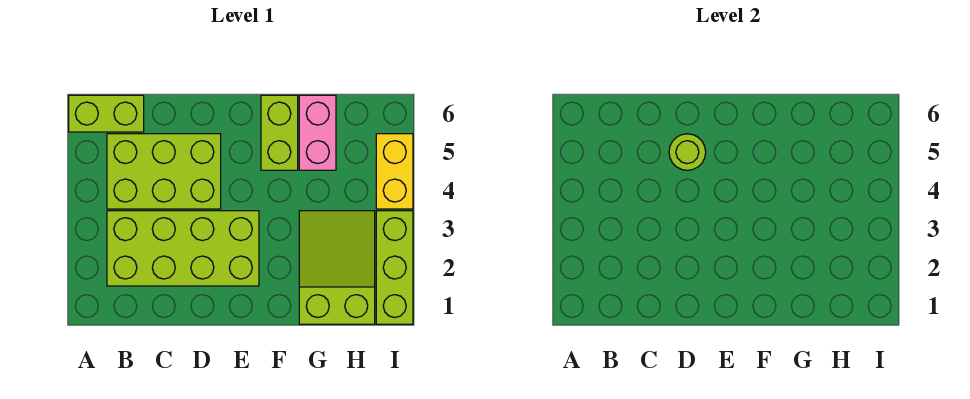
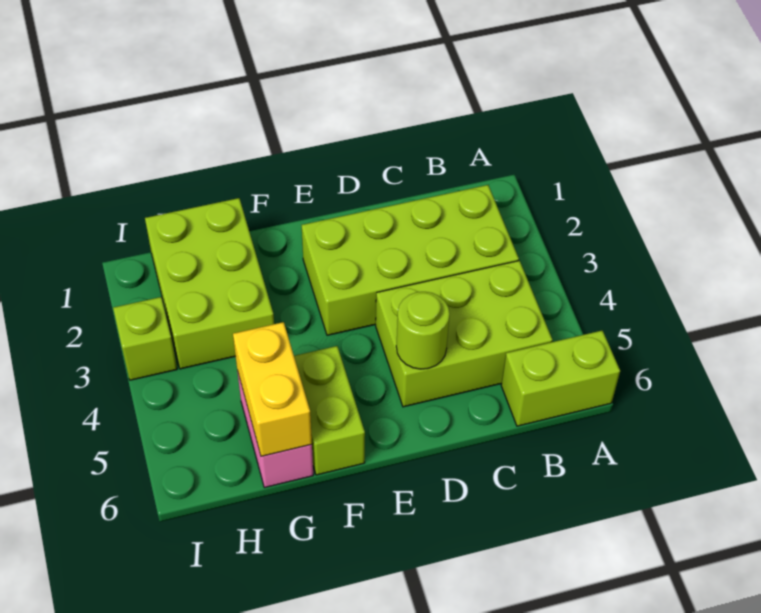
lime slope G1:H3 level 1 top 1 -> lime brick G1:H3 level 1
lime brick I1:I3 level 1 -> lime brick I3 level 1
yellow brick I4:I5 level 1 -> yellow brick G5:G6 level 2

